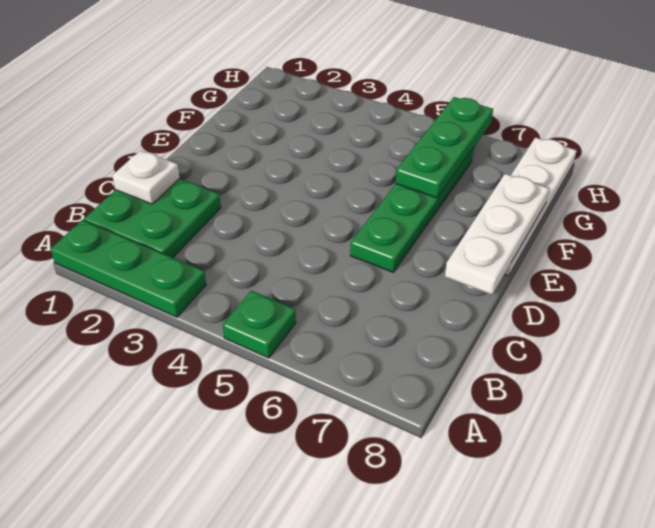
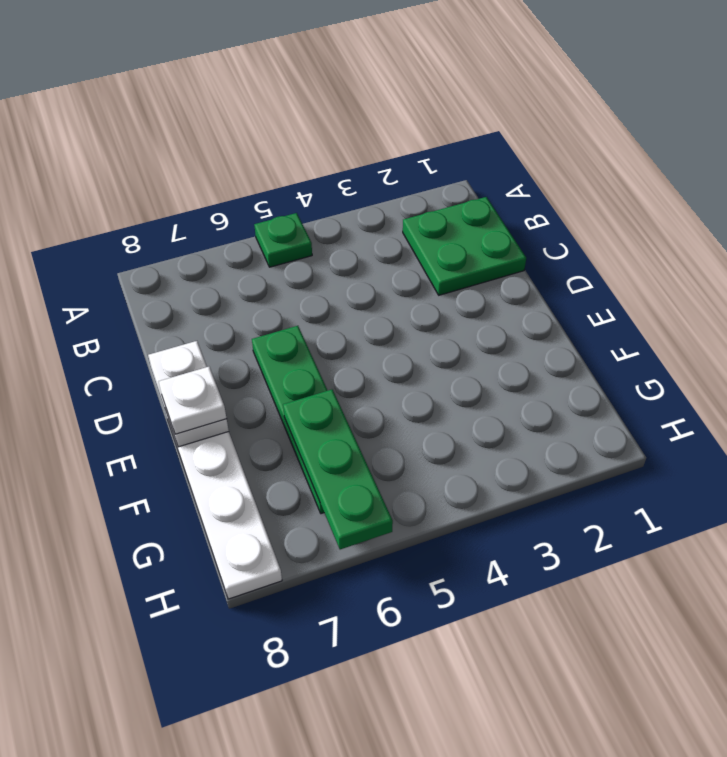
green plate A1:A3 level 1 -> none
white plate C1 level 2 -> white plate E8 level 3
white plate D8:F8 level 2 -> white plate D8:E8 level 2

